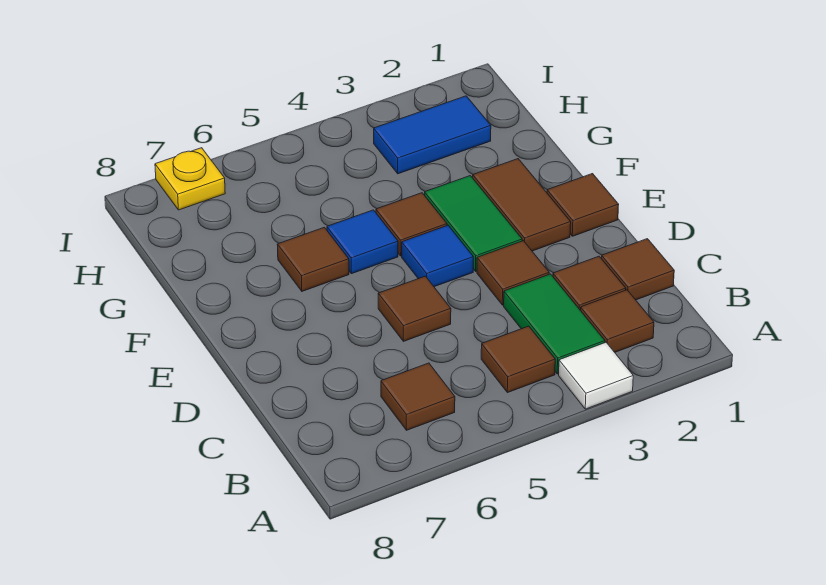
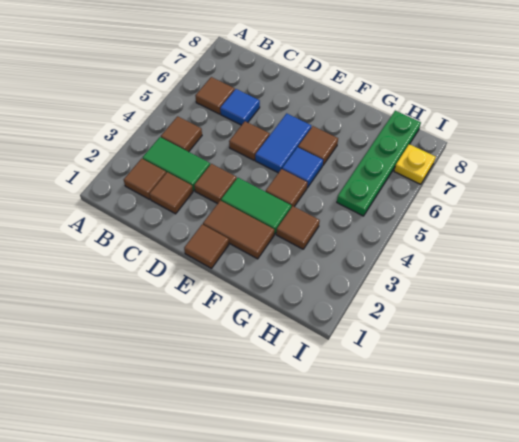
white tile A3 level 1 -> none
brown tile C1 level 1 -> brown tile G3 level 1
blue tile E4 level 1 -> blue tile C6 level 1
blue tile H2:H3 level 1 -> blue tile E5:E6 level 1
none -> green plate H5:H8 level 1

